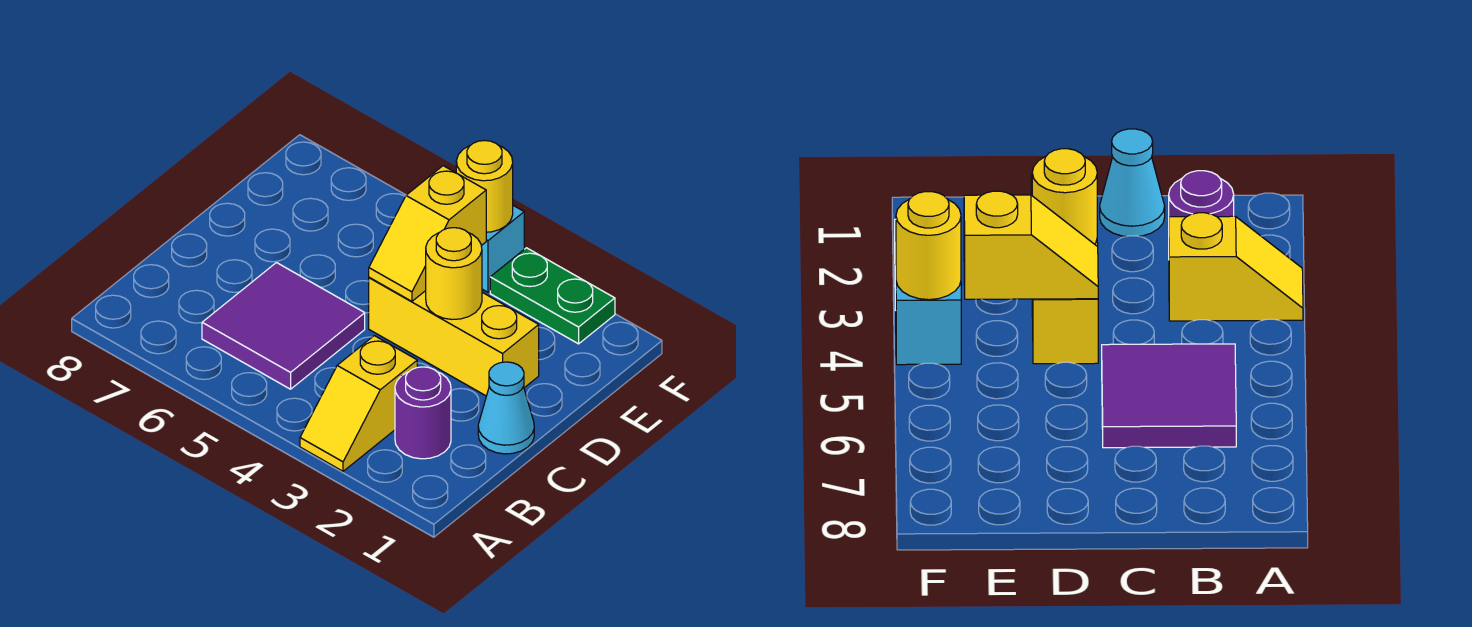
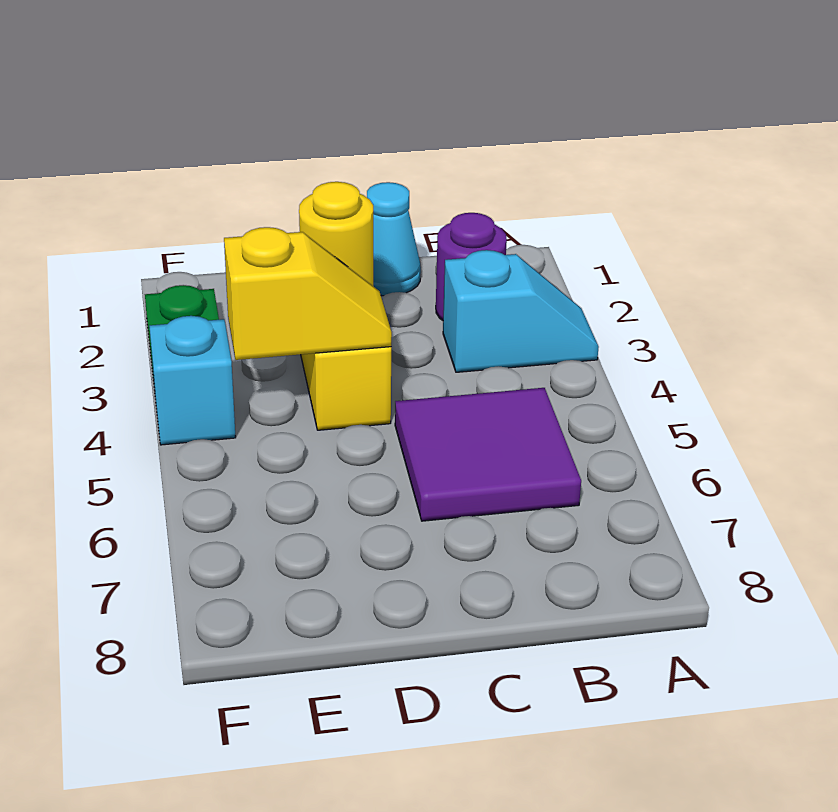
yellow slope A3:B3 level 1 top B -> cyan slope A3:B3 level 1 top B
yellow round brick F4 level 2 -> none

